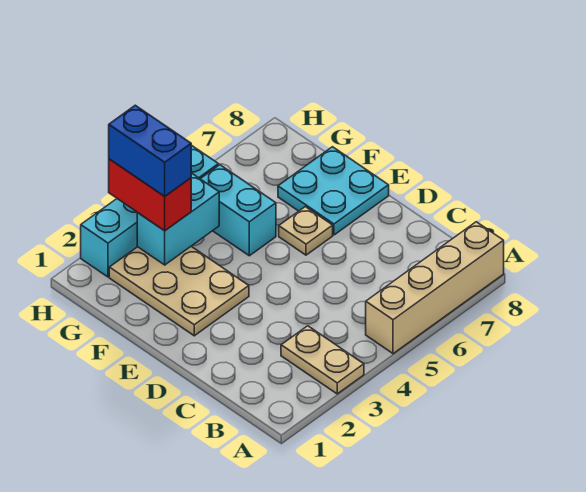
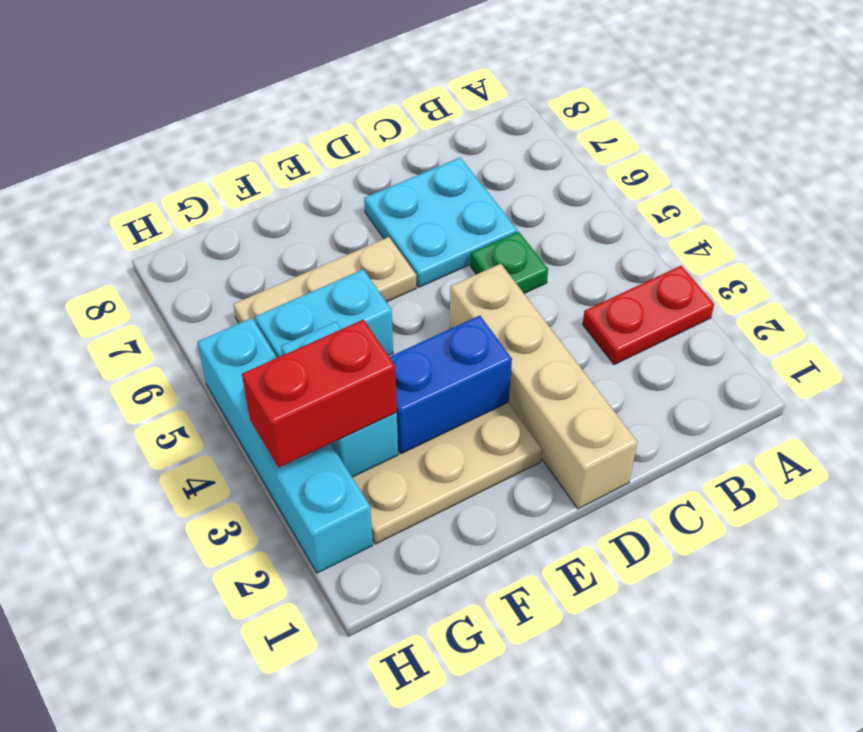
tan plate A3:B3 level 1 -> red plate A3:B3 level 1
tan brick A5:A8 level 1 -> tan brick D1:D4 level 1
none -> green plate C5 level 1
tan plate E6 level 1 -> tan plate E6:G6 level 1
cyan plate E7:F8 level 1 -> cyan plate C6:D7 level 1
blue brick G3:H3 level 4 -> blue brick E3:F3 level 2

